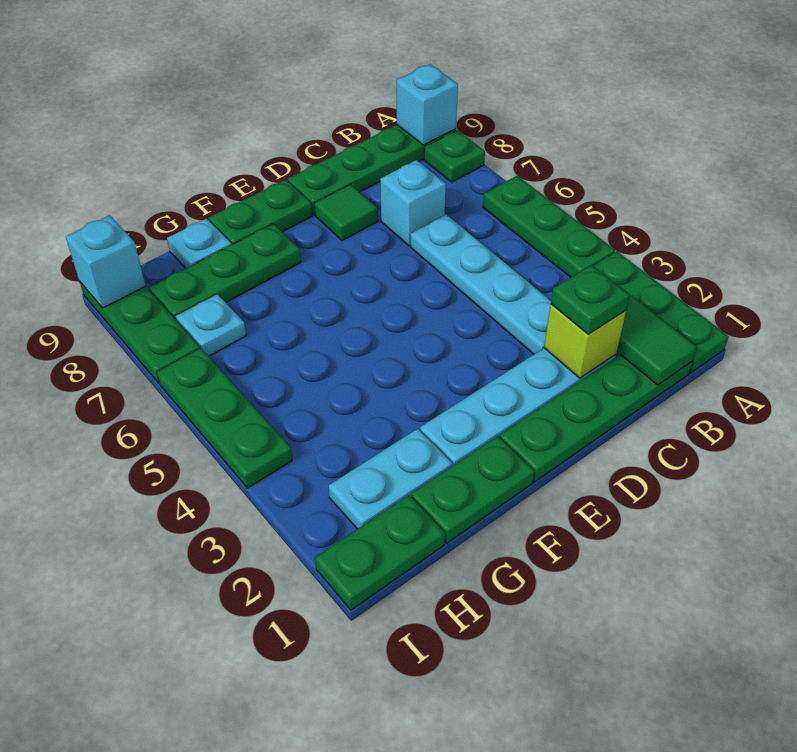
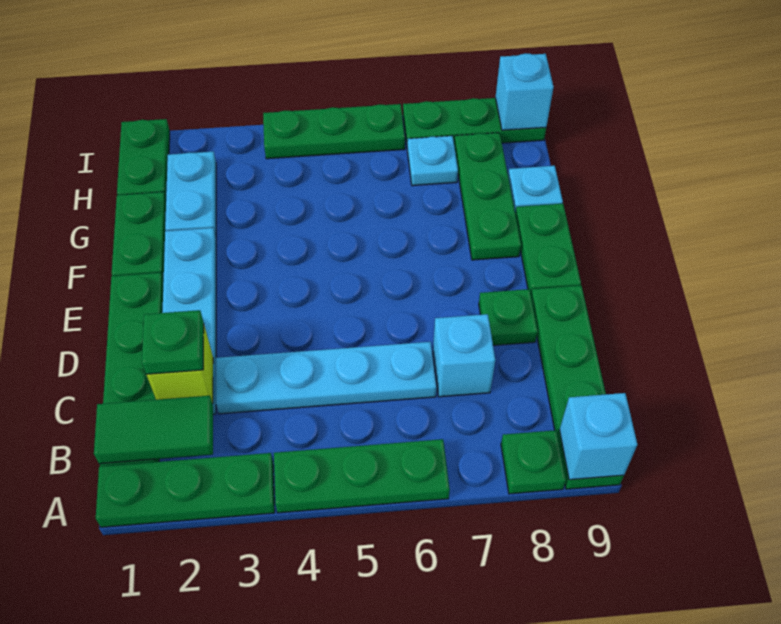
green tile D8 level 1 -> green plate D8 level 1

